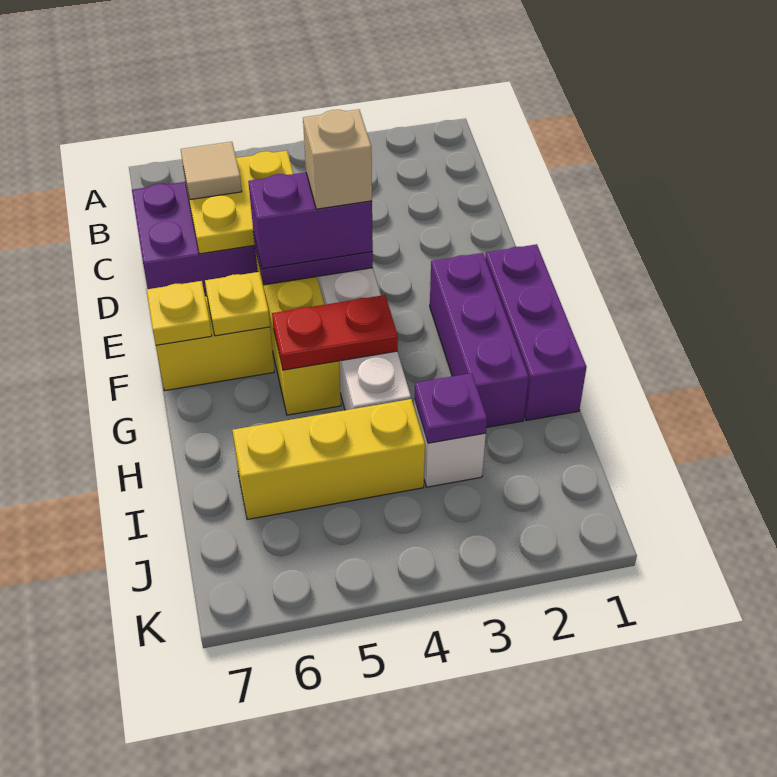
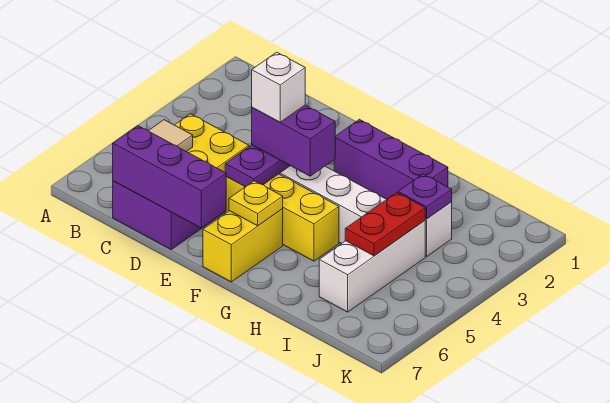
purple brick E4:E5 level 3 -> purple brick E4:F4 level 3
tan brick E4 level 4 -> white brick E4 level 4
purple brick F1:H1 level 1 -> purple brick C7:E7 level 2
yellow plate F7 level 2 -> none
red plate G4:G5 level 2 -> red plate I4:I5 level 2
yellow brick I4:I6 level 1 -> white brick I4:I6 level 1

